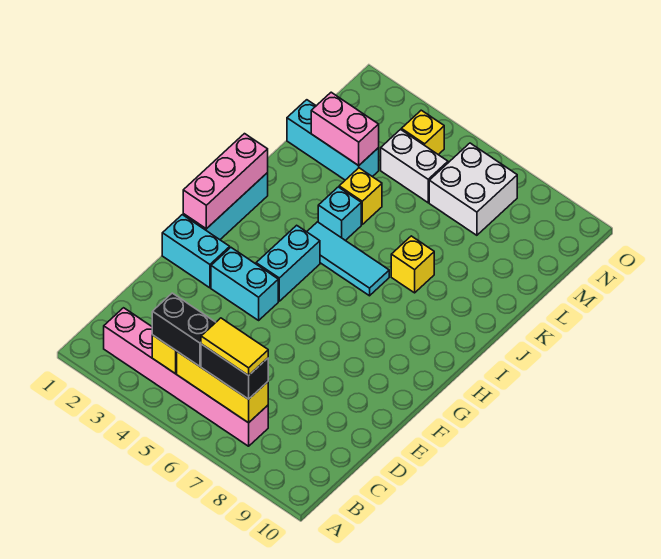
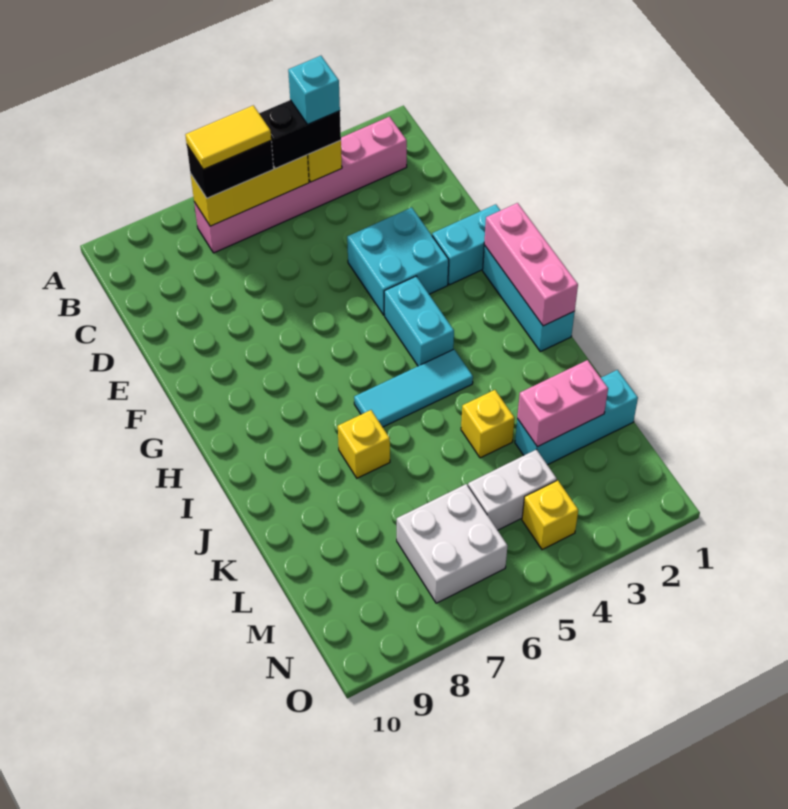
cyan brick F3:F4 level 1 -> cyan brick E3:F4 level 1
cyan brick J4 level 1 -> cyan brick B4 level 4

